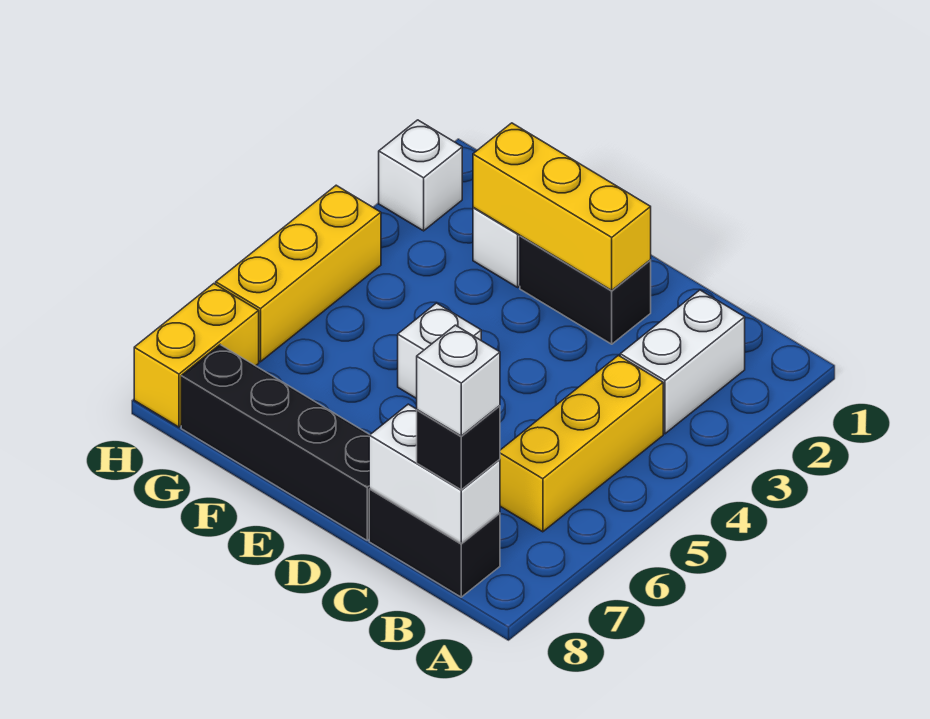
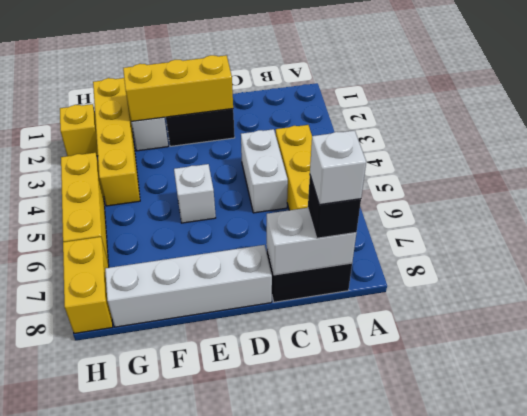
white brick B2:B3 level 1 -> white brick C4:C5 level 1
black brick D8:G8 level 1 -> white brick D8:G8 level 1
none -> yellow brick G1:G4 level 1
white brick H2 level 1 -> yellow brick H2 level 1

